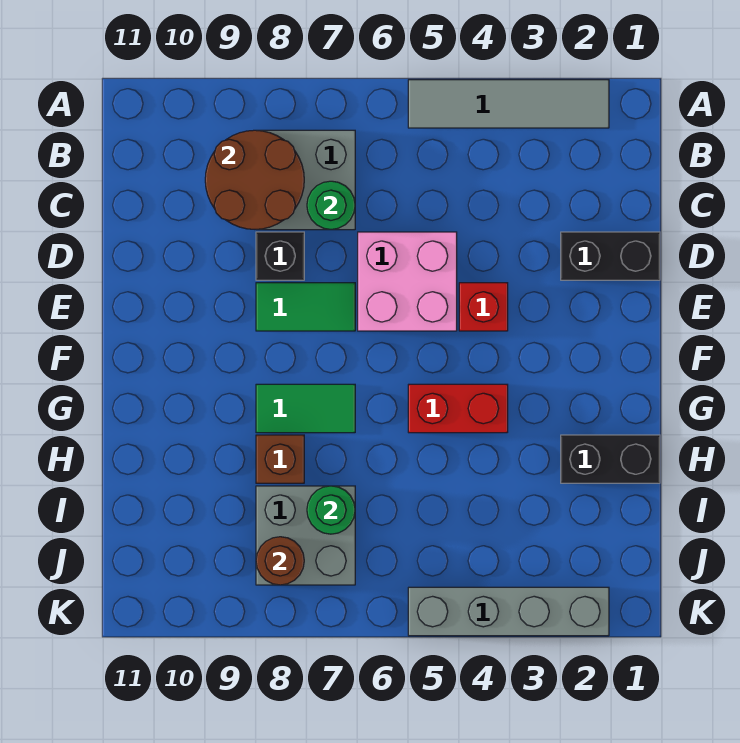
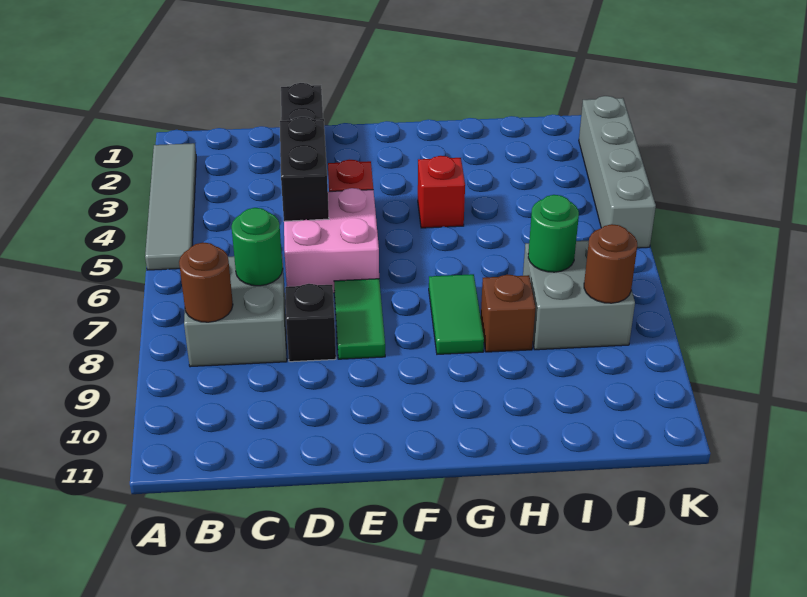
brown round brick B8:C9 level 2 -> brown round brick B8 level 2
red brick G4:G5 level 1 -> red brick G4 level 1
black brick H1:H2 level 1 -> black brick D4:D5 level 2

